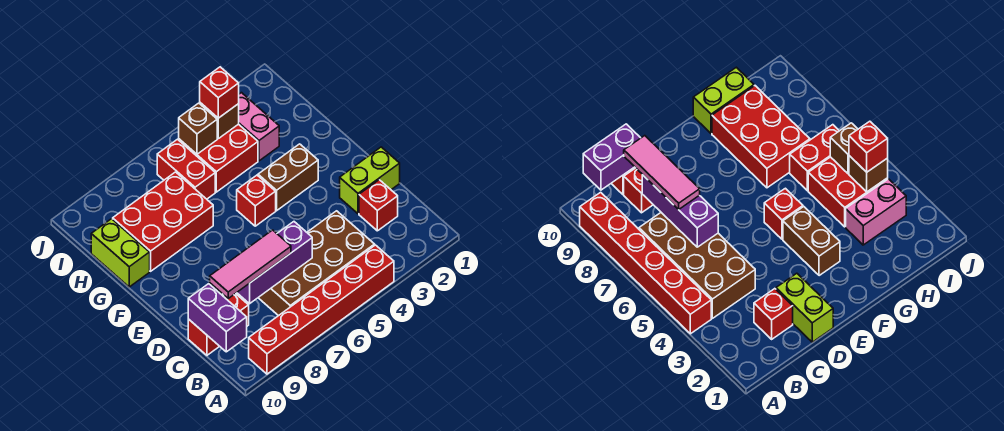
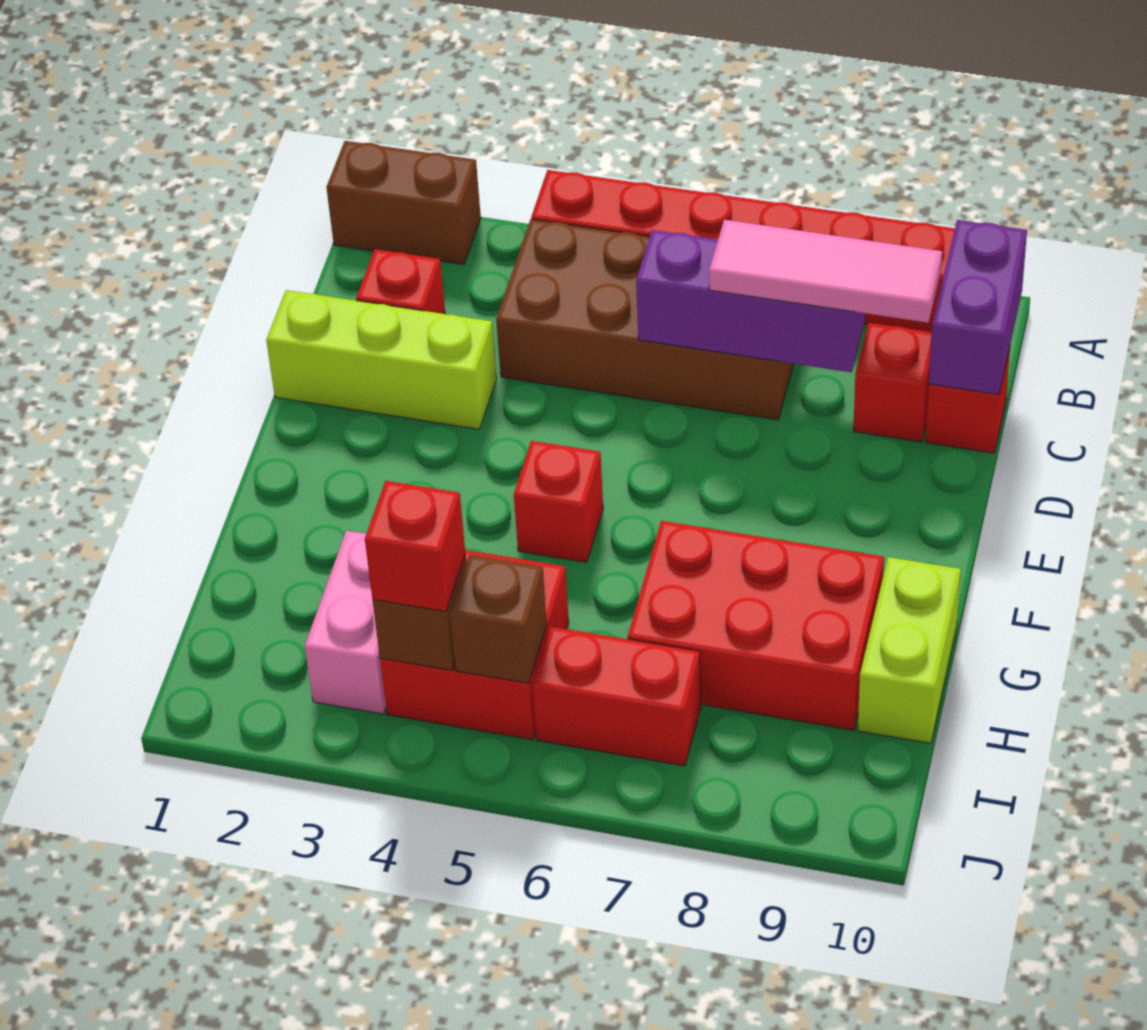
lime brick D1:D2 level 1 -> lime brick D1:D3 level 1
brown brick F3:F4 level 1 -> brown brick A1:A2 level 1
red brick H6:I6 level 1 -> red brick I6:I7 level 1

